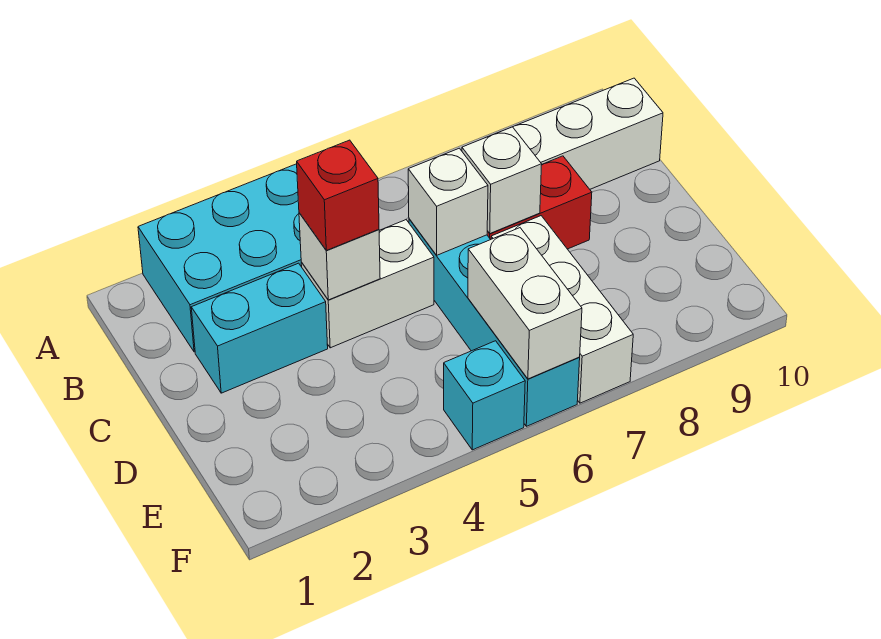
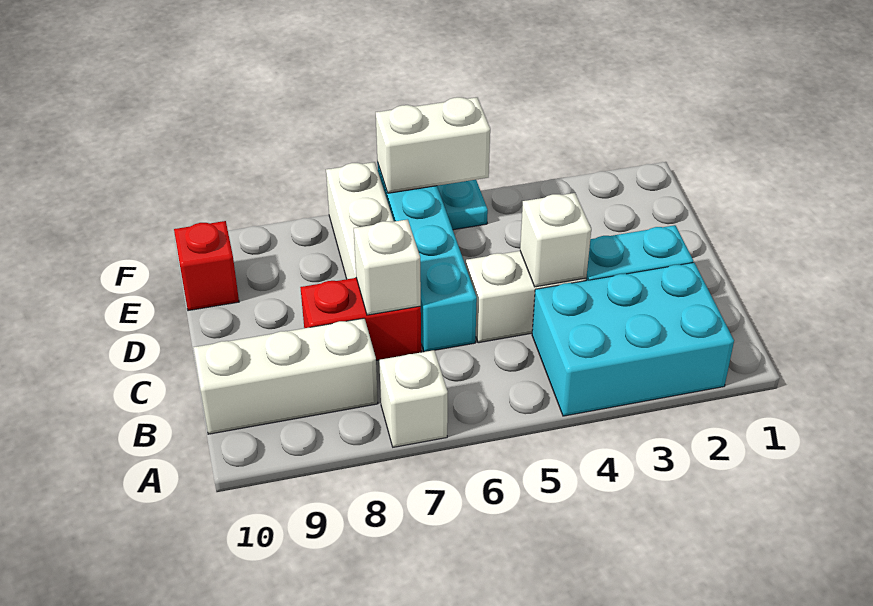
red brick C4 level 3 -> red brick E10 level 1
white brick C6 level 2 -> white brick A7 level 1
white brick E6:F6 level 2 -> white brick F5:F6 level 2
cyan brick F5 level 1 -> cyan plate F5 level 1

